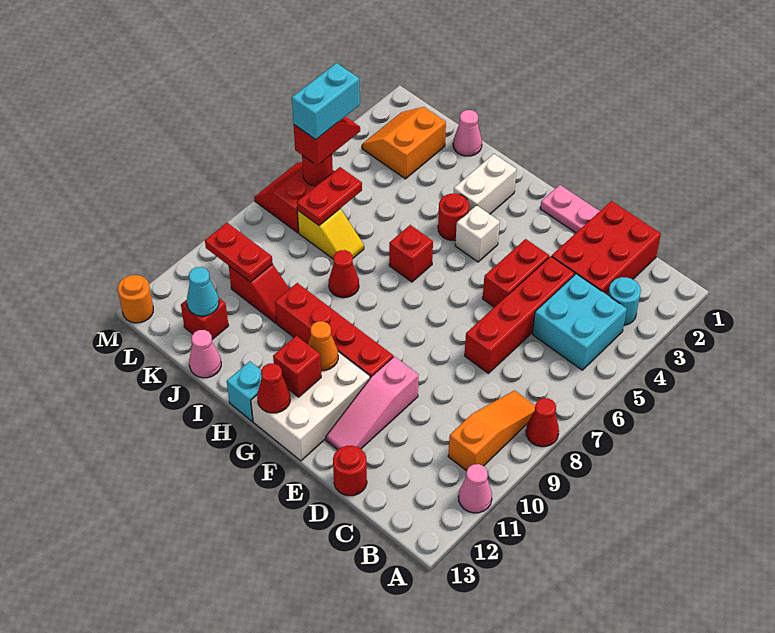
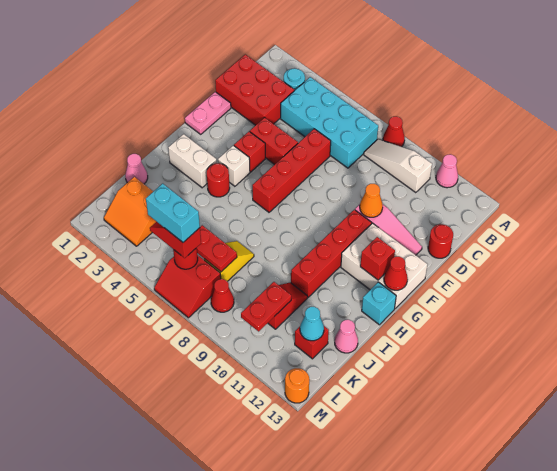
cyan brick B4:C5 level 1 -> cyan brick B4:C7 level 1
orange slope B8:B10 level 1 top 10 -> white slope B8:B10 level 1 top 10
red brick D4:D7 level 1 -> red brick D6:G6 level 1
orange cone G11 level 2 -> orange cone E10 level 2
red brick H6 level 1 -> red brick F4 level 1
red cone I8 level 1 -> red cone L8 level 1

